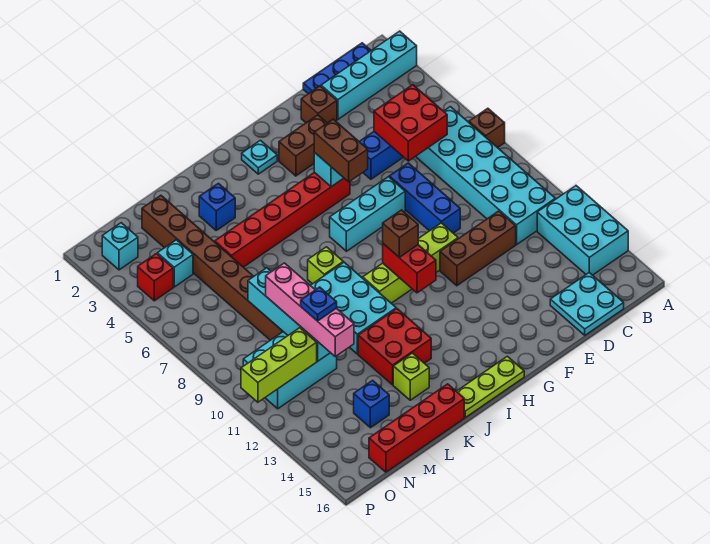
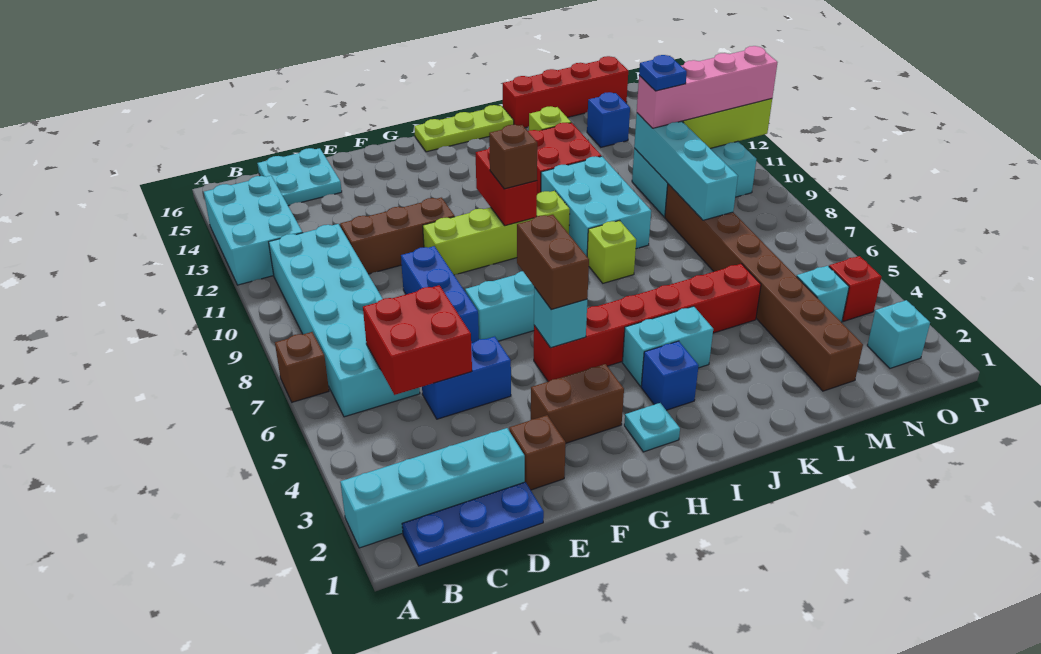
none -> cyan brick I4:J4 level 1
blue brick K3 level 1 -> blue brick I3 level 1
pink brick M9:M12 level 3 -> pink brick M11:P11 level 3

